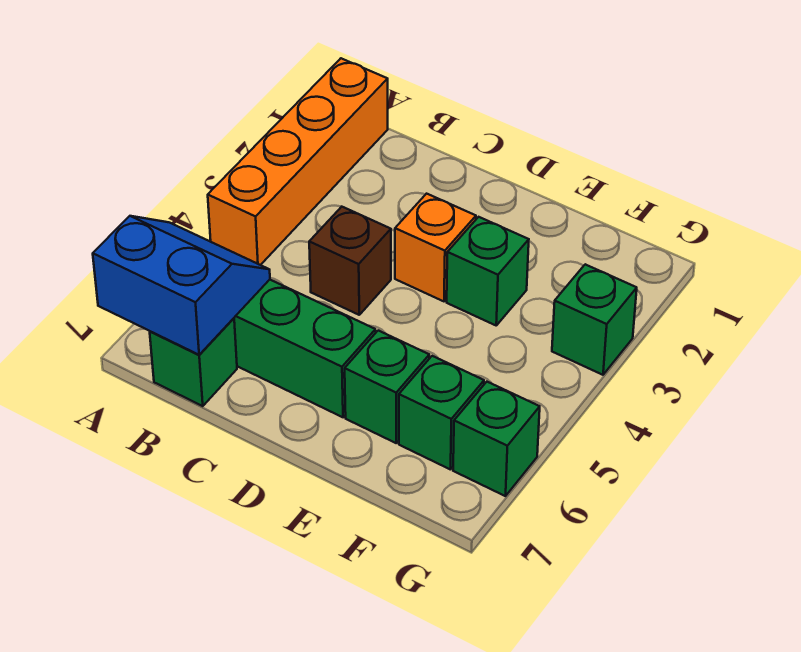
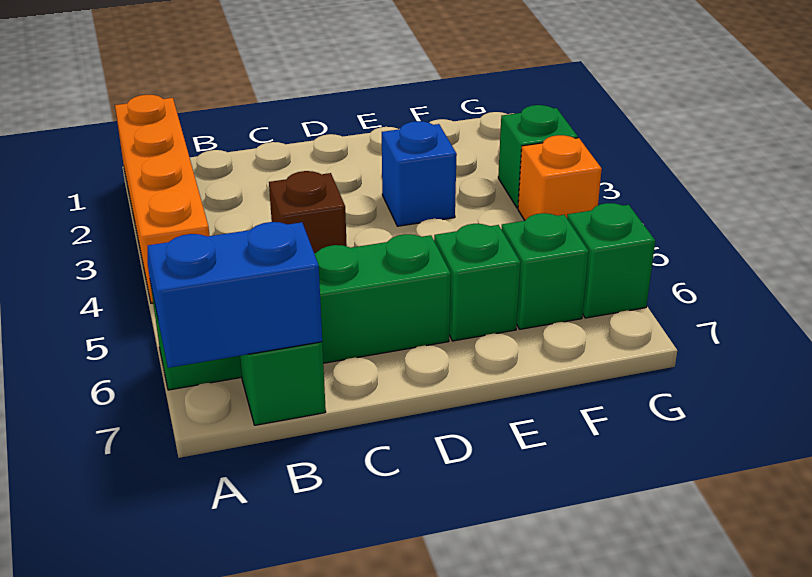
orange brick D3 level 1 -> orange brick G4 level 1
green brick E3 level 1 -> blue brick E3 level 1

